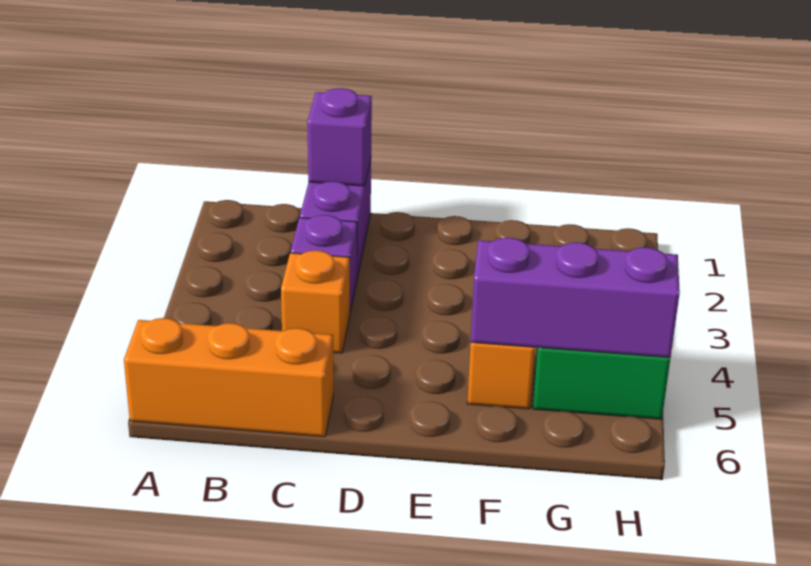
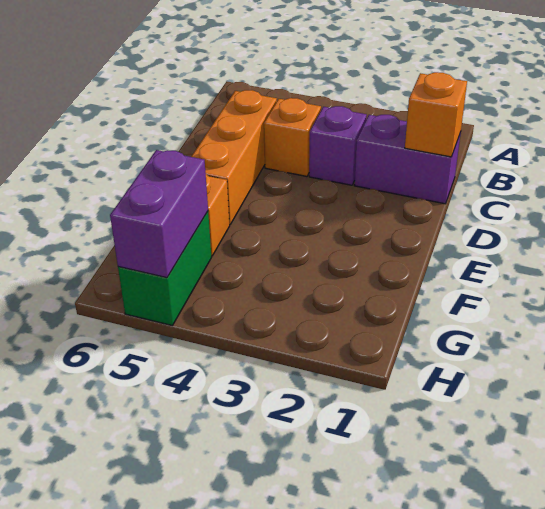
orange brick A6:C6 level 1 -> orange brick C5:E5 level 1
purple brick C1 level 2 -> orange brick C1 level 2
purple brick F5:H5 level 2 -> purple brick G5:H5 level 2

